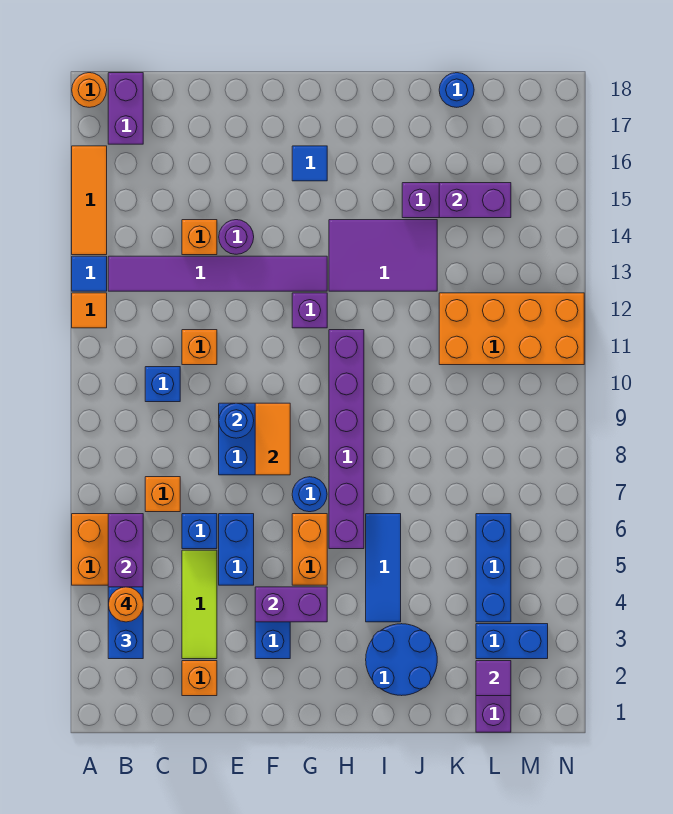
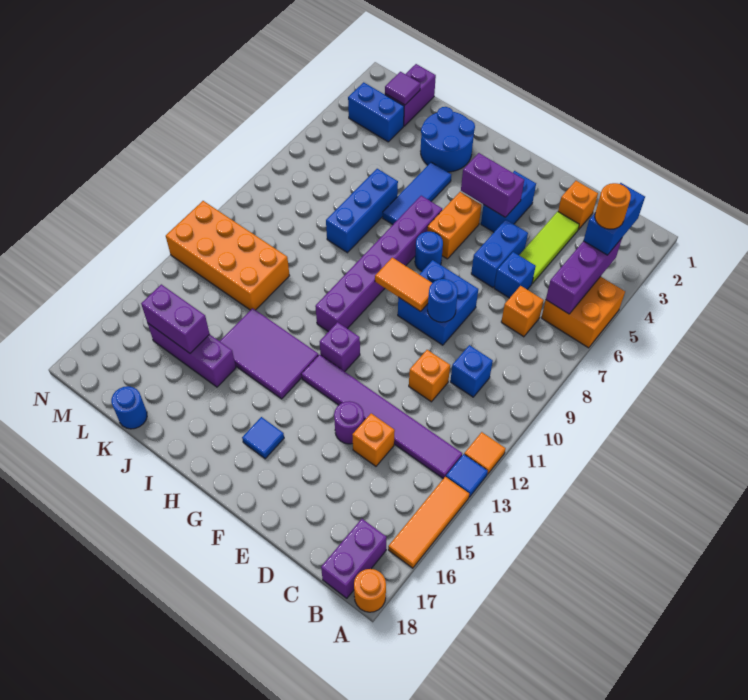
orange tile F8:F9 level 2 -> orange tile F9:G9 level 2
blue brick L4:L6 level 1 -> blue brick J6:J8 level 1

